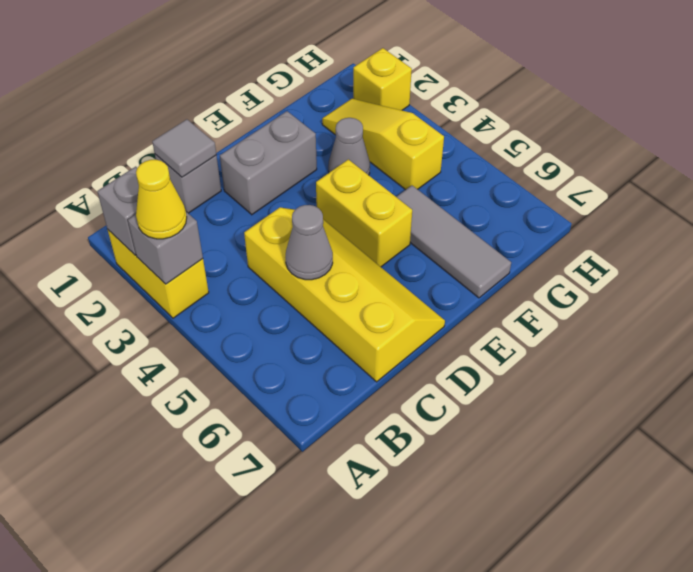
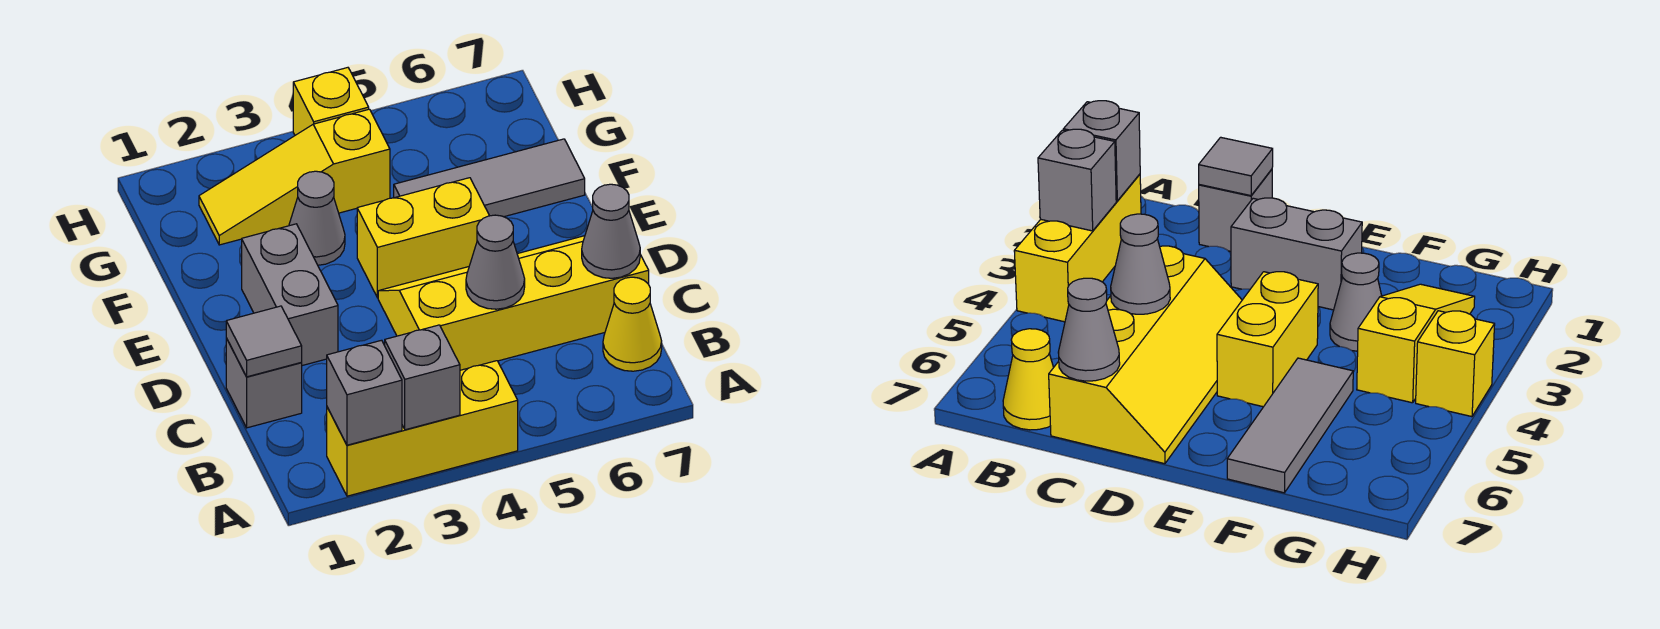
yellow brick A2:A3 level 1 -> yellow brick A2:A4 level 1
yellow cone A3 level 3 -> yellow cone B7 level 1
none -> grey cone C7 level 2
yellow brick H2 level 1 -> yellow brick H4 level 1

